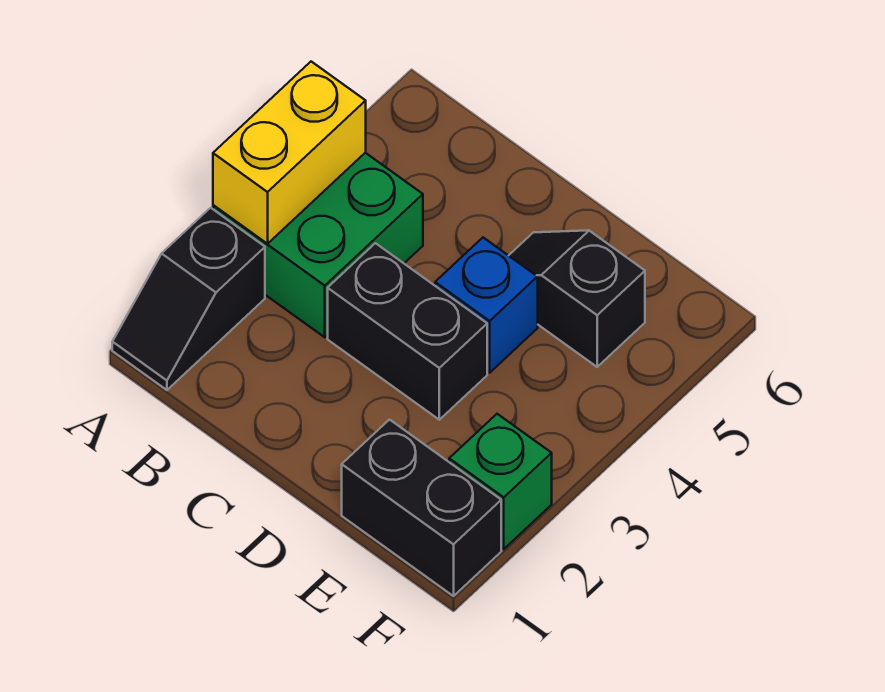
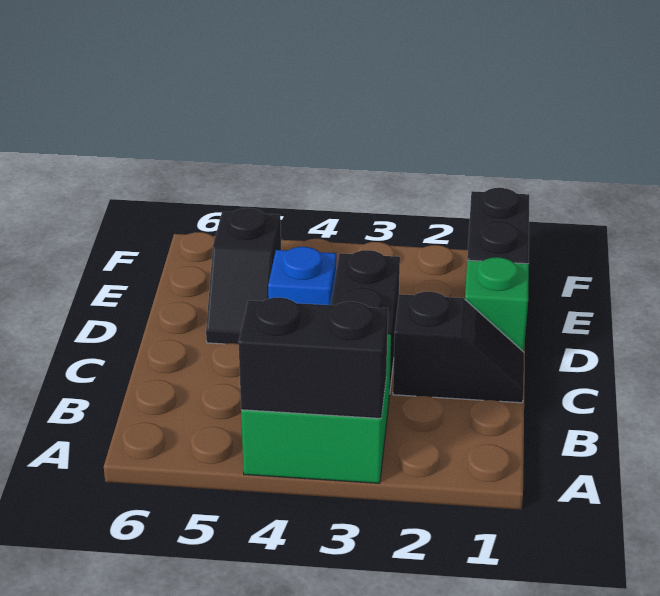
black slope A1:A2 level 1 top 2 -> black slope C1:C2 level 1 top 2
yellow brick A3:A4 level 2 -> black brick A3:A4 level 2
green brick F2 level 1 -> green brick D1 level 1

